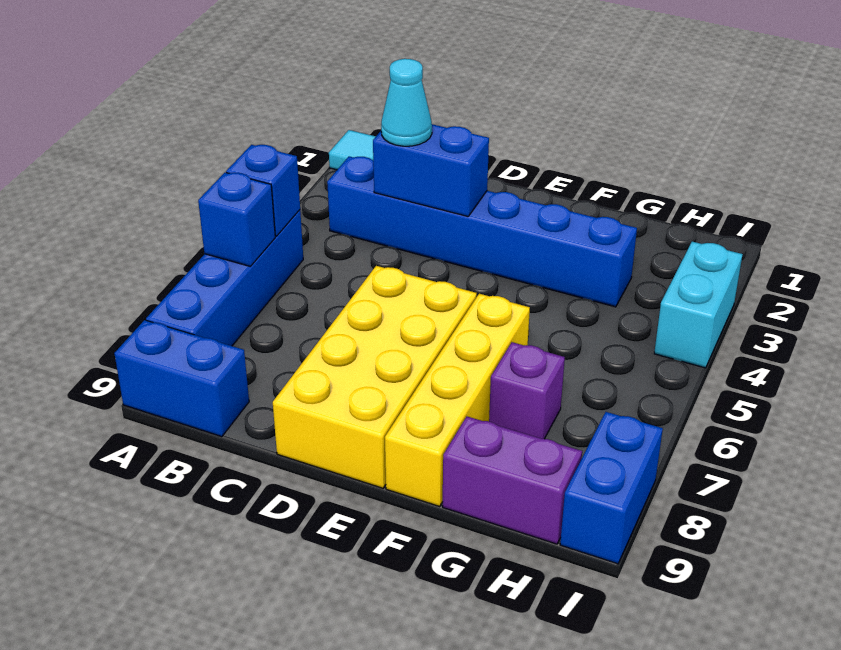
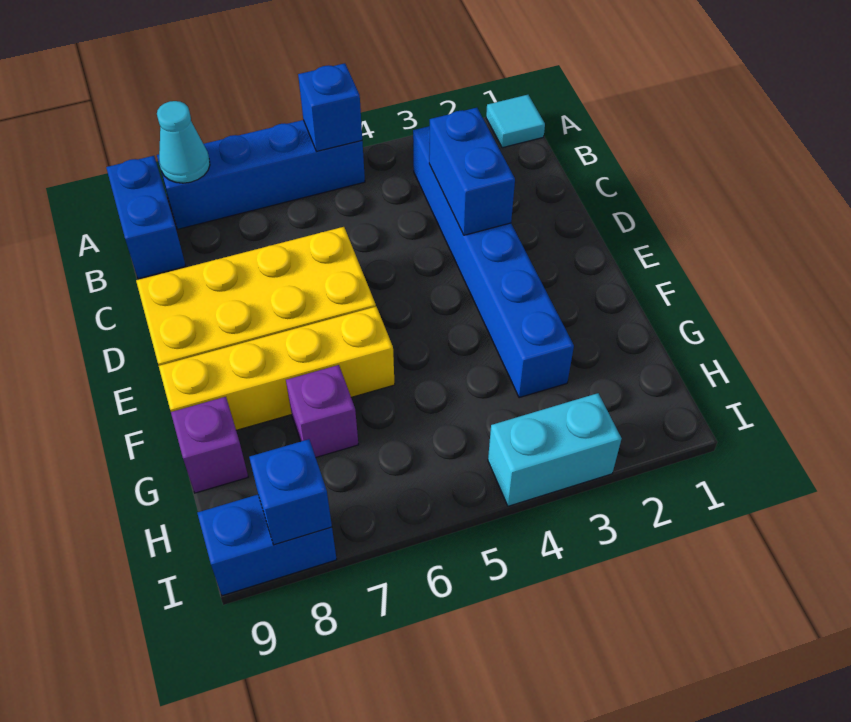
blue brick A6 level 2 -> blue brick I8 level 2
cyan cone C3 level 3 -> cyan cone A8 level 2
purple brick G9:H9 level 1 -> purple brick G9 level 1

